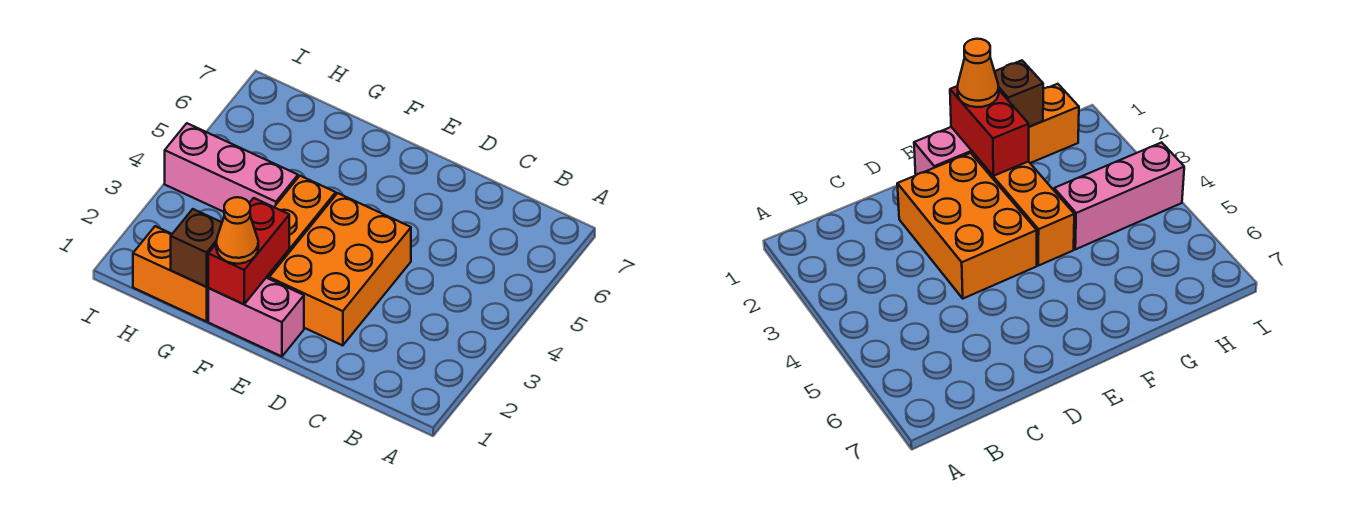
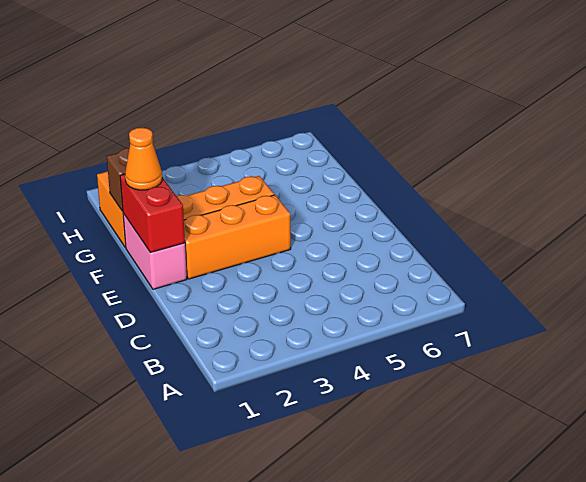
orange brick D2:E4 level 1 -> orange brick E2:E4 level 1
red brick F1:F2 level 2 -> red brick E1:F1 level 2
pink brick G4:I4 level 1 -> none

